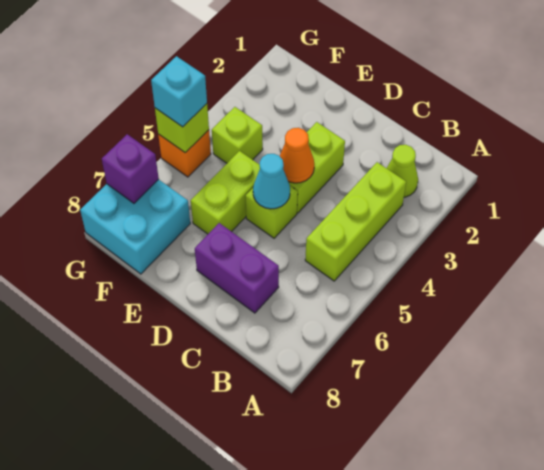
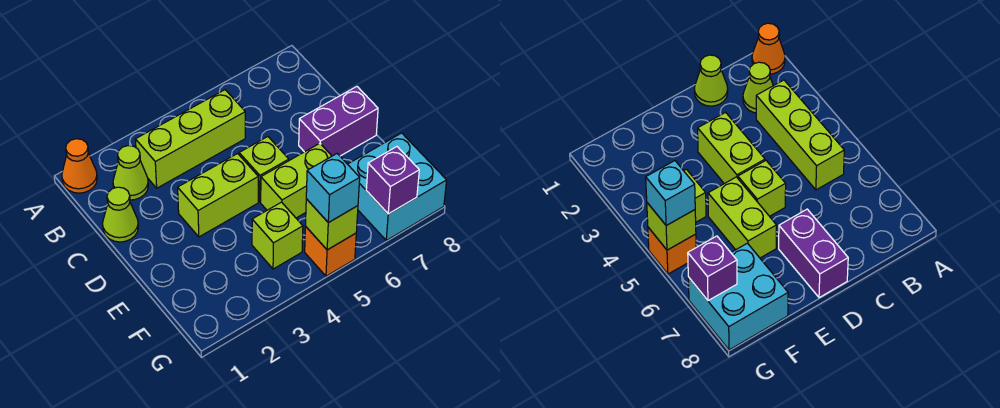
none -> lime cone C1 level 1
purple brick C7:D7 level 1 -> purple brick D7:D8 level 1
orange cone D4 level 2 -> orange cone A1 level 1
cyan cone D5 level 2 -> none

